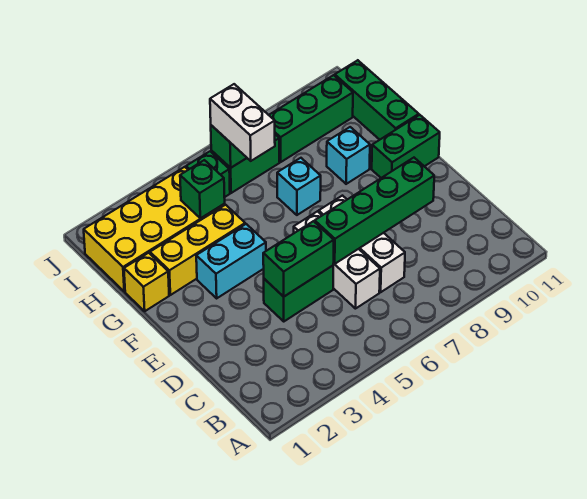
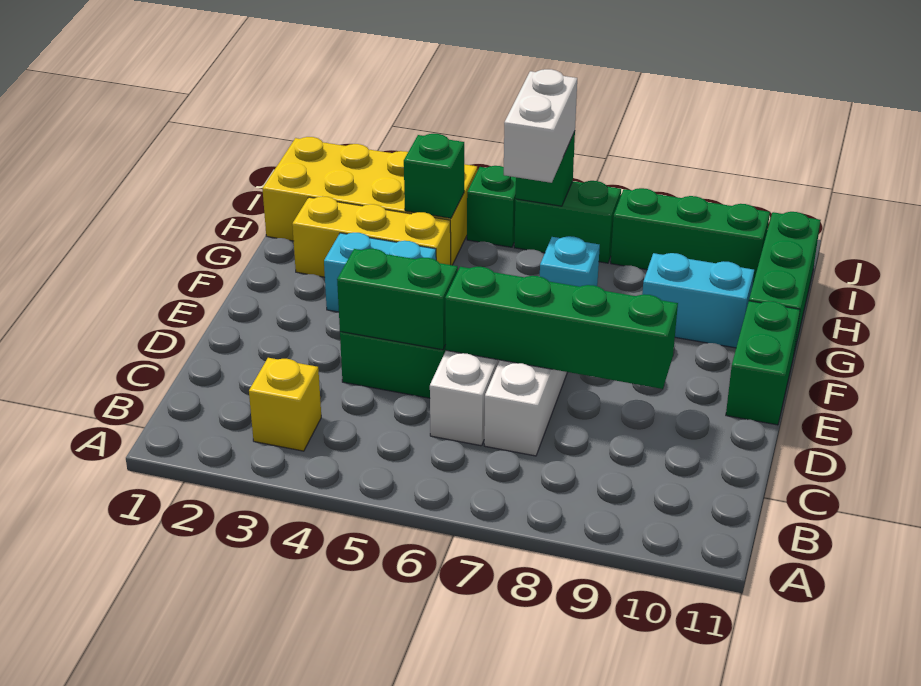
green brick F10:F11 level 1 -> green brick E11:F11 level 1
yellow brick G1 level 1 -> yellow brick B3 level 1
cyan brick G9 level 1 -> cyan brick G9:G10 level 1

